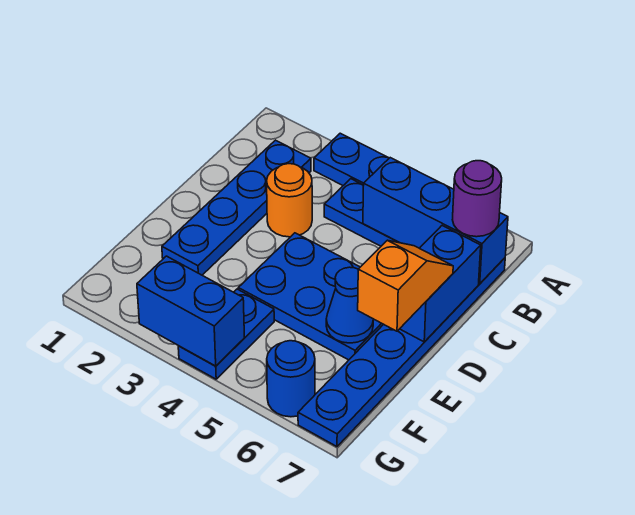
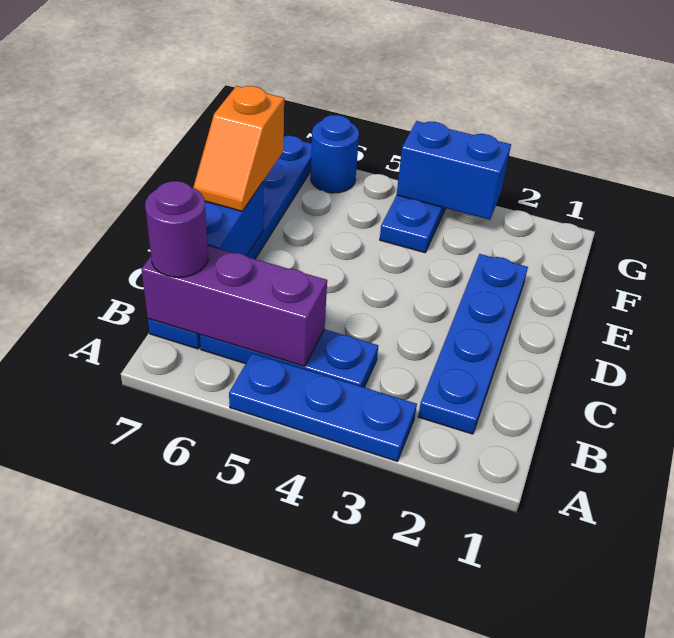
blue brick B5:B7 level 2 -> purple brick B5:B7 level 2
orange round brick C3 level 1 -> none
blue plate D4:E6 level 1 -> none
blue cone E6 level 2 -> none

